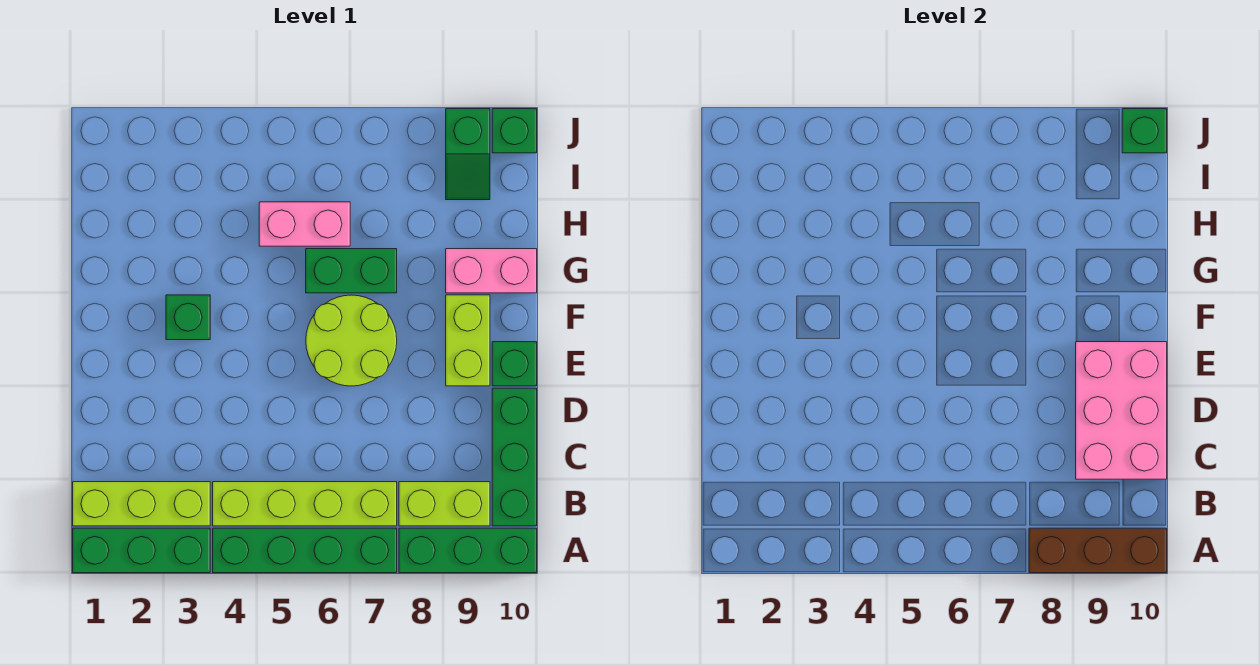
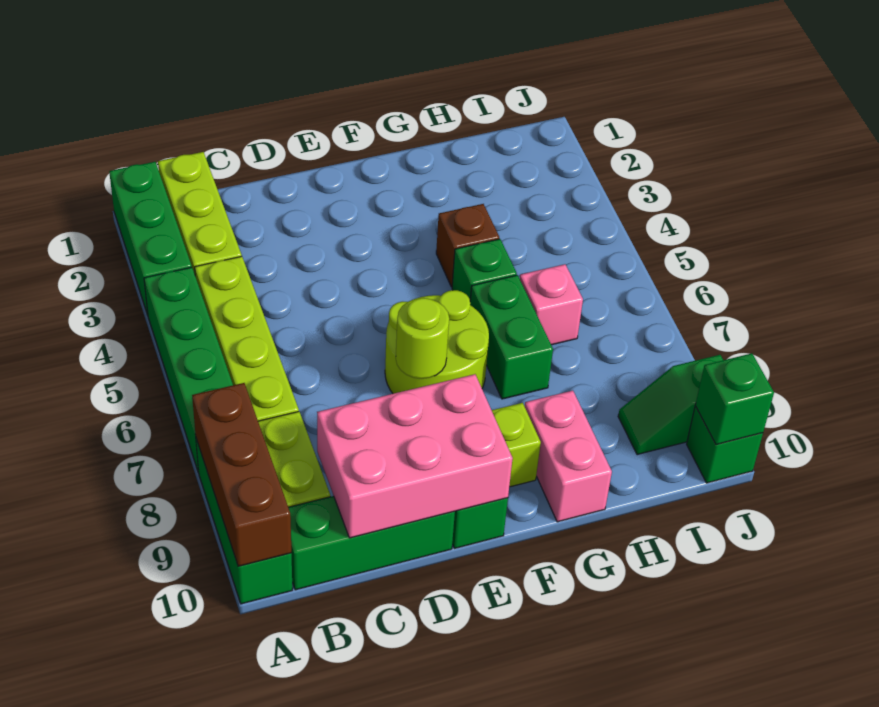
none -> lime round brick E7 level 2
green brick F3 level 1 -> green brick G5 level 1
none -> brown brick G4 level 1
pink brick H5:H6 level 1 -> pink brick H6 level 1

